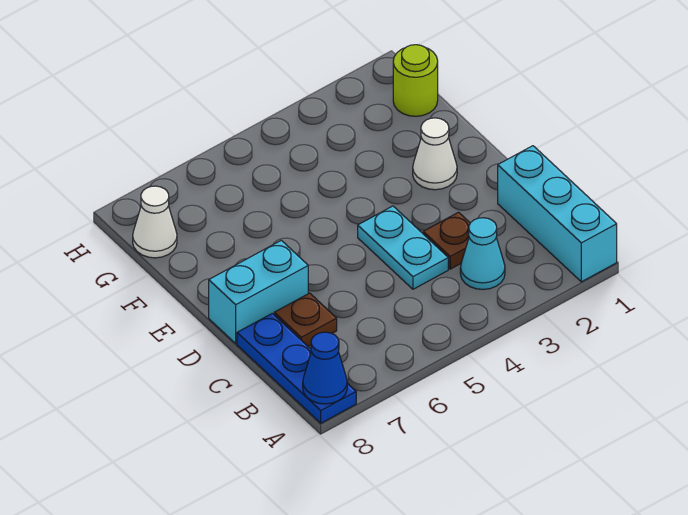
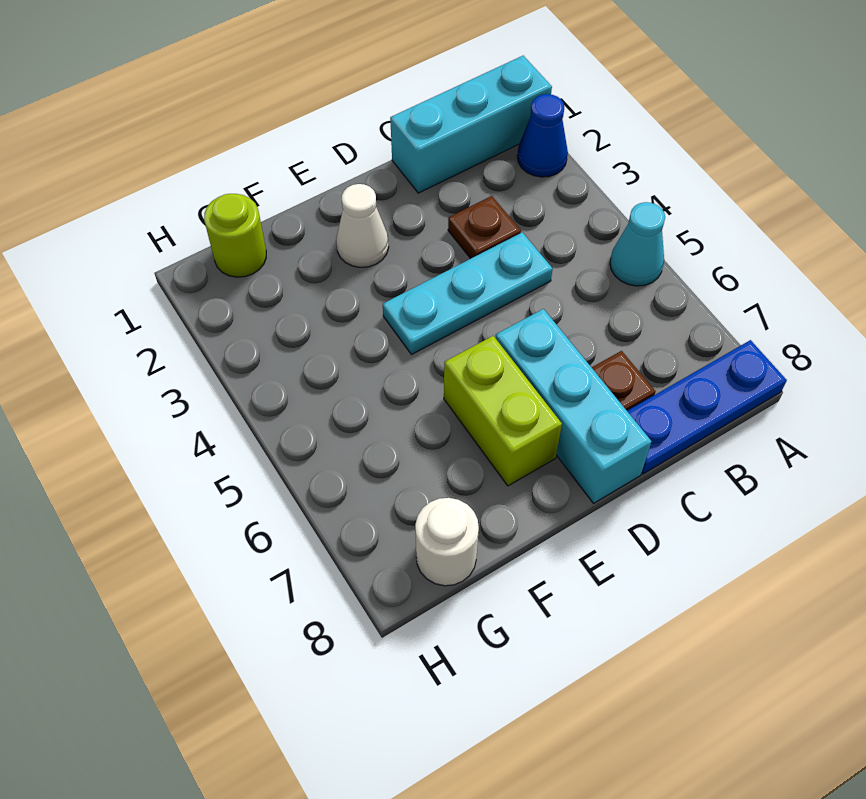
blue cone A8 level 2 -> blue cone A2 level 1
cyan cone B3 level 1 -> cyan cone A5 level 1
cyan plate C4:D4 level 1 -> cyan plate C4:E4 level 1
cyan brick D7:D8 level 1 -> cyan brick D6:D8 level 1
none -> lime brick E6:E7 level 1
white cone G8 level 1 -> white round brick G8 level 1

